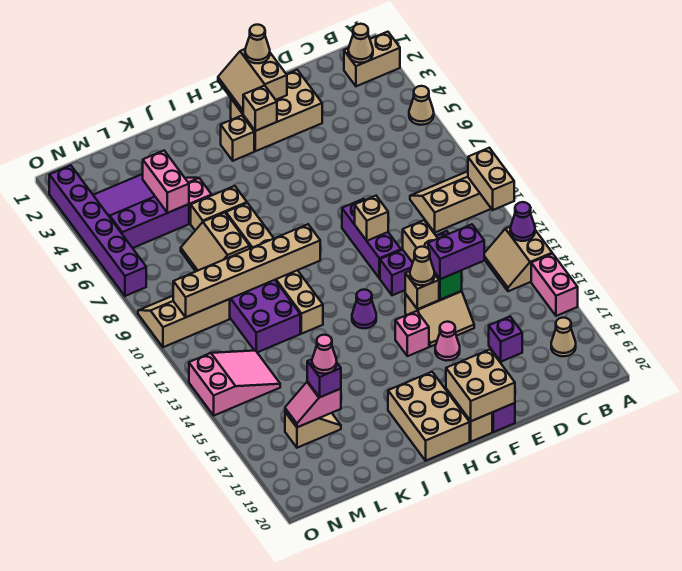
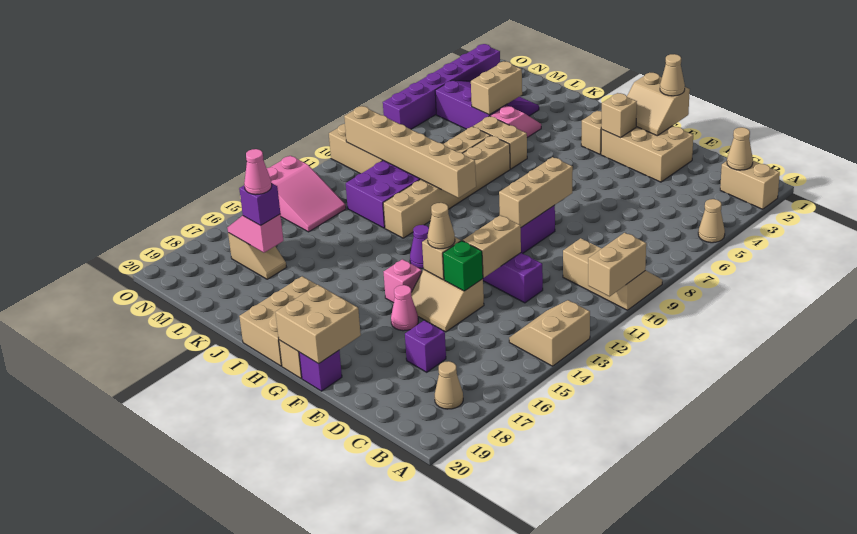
purple cone A13 level 2 -> none
pink brick A15:A16 level 1 -> none
purple brick D14:E14 level 3 -> none
tan slope F1:G2 level 2 top F -> tan slope F1:G2 level 2 top 1
tan brick F10 level 2 -> tan brick F8:F10 level 2
pink brick L4:L5 level 2 -> tan brick L4:L5 level 2

